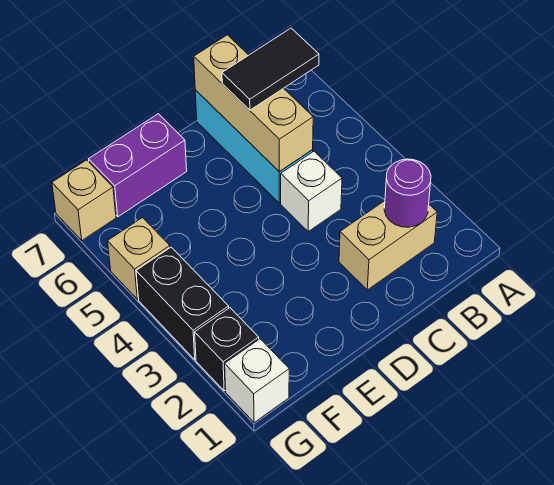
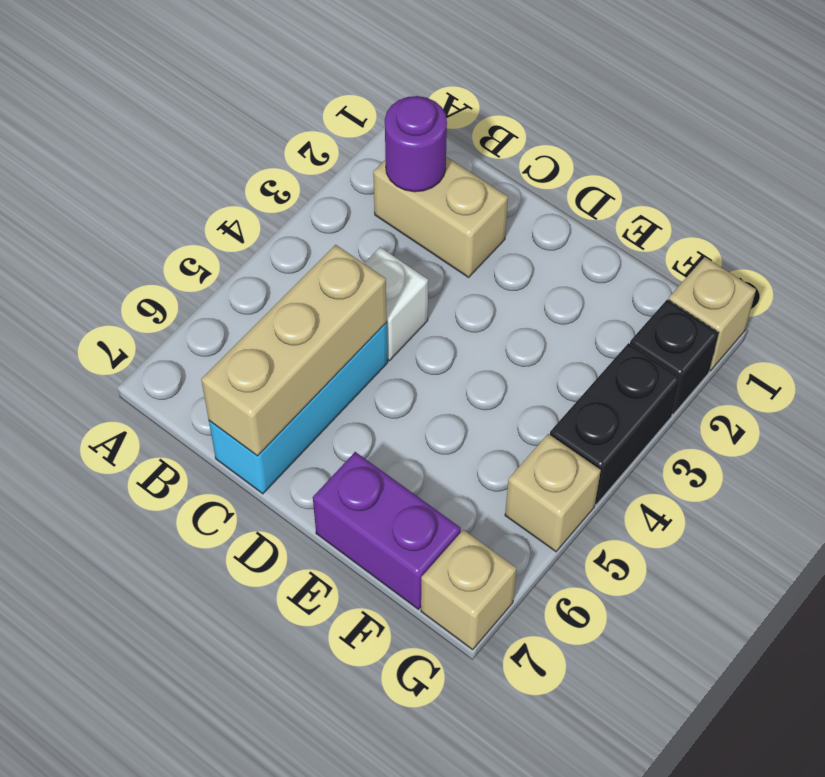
black tile B6:C6 level 3 -> none
white brick G1 level 1 -> tan brick G1 level 1

